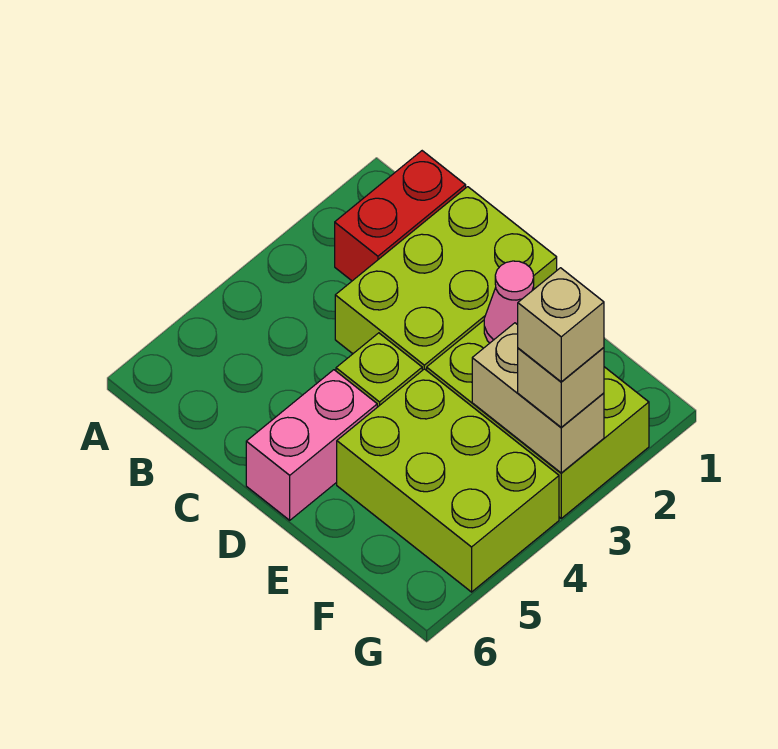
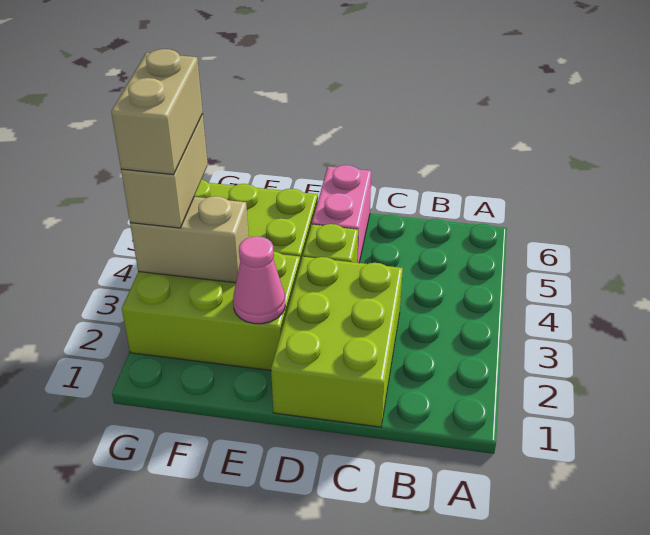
red brick B1:B2 level 1 -> none
tan brick G3 level 3 -> tan brick G3:G4 level 3
tan brick G3 level 4 -> tan brick G3:G4 level 4

